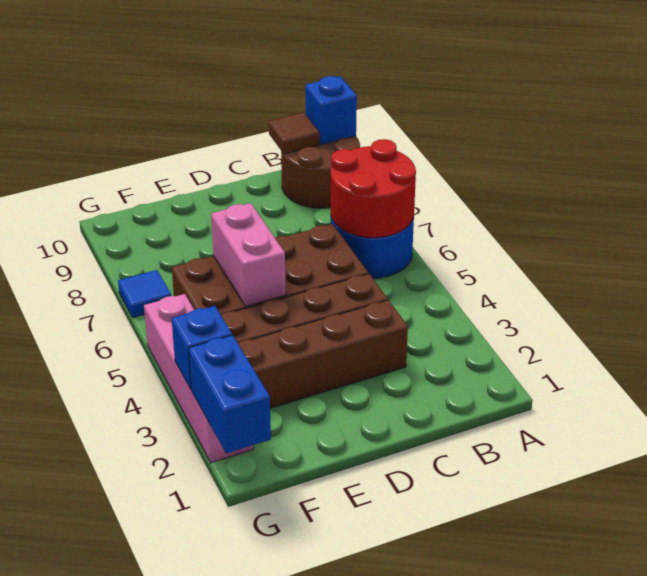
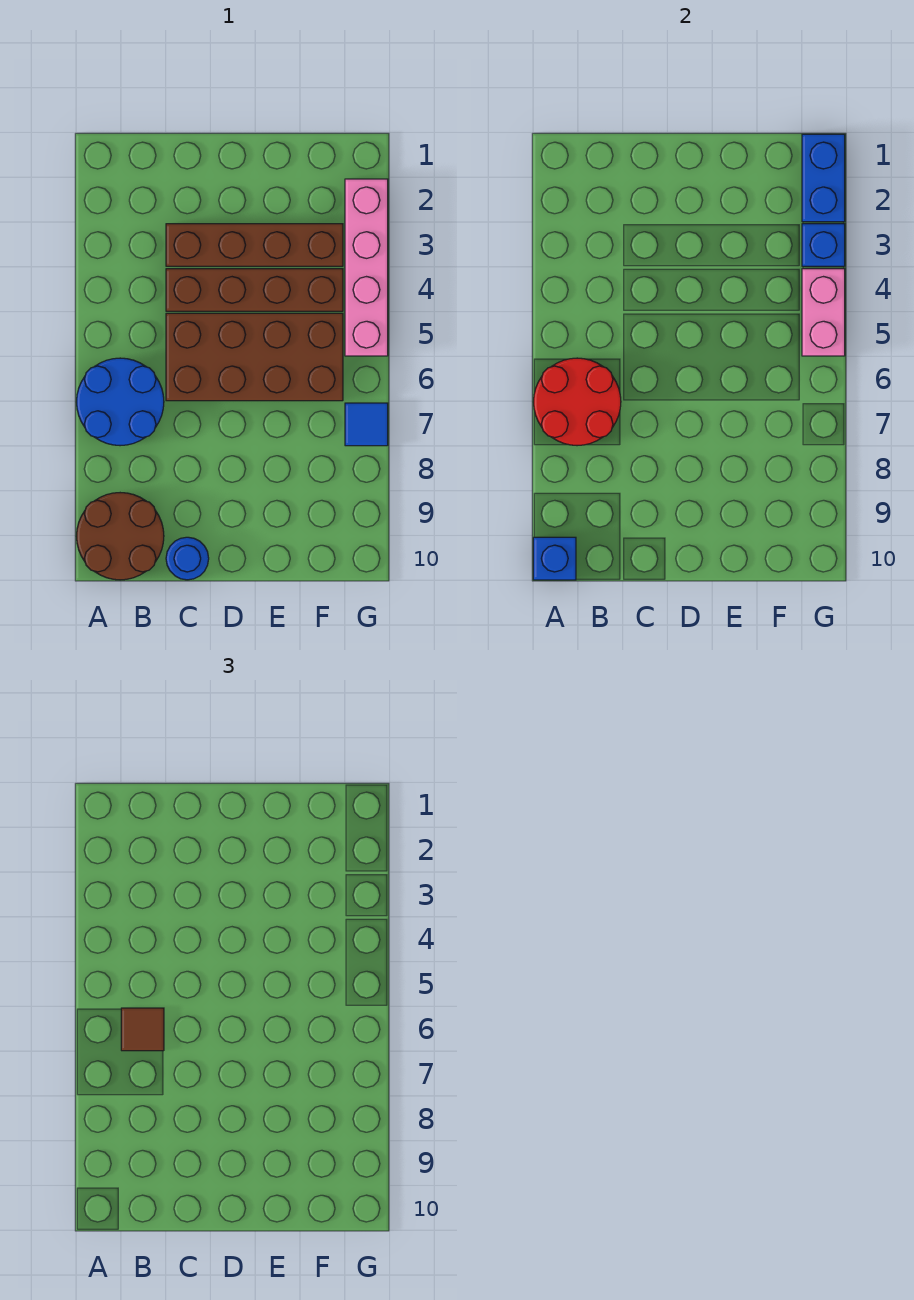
brown tile B10 level 2 -> brown tile B6 level 3
none -> blue round brick C10 level 1
pink brick E5:E6 level 2 -> pink brick G4:G5 level 2

